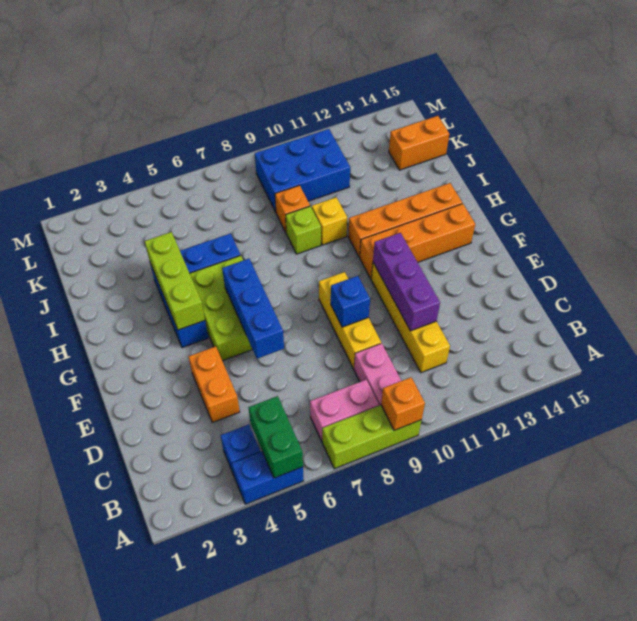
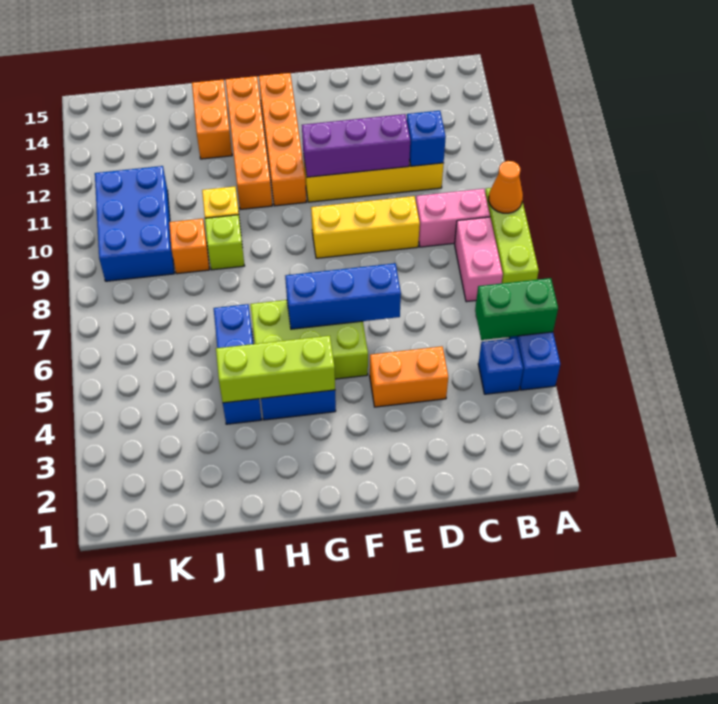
orange brick A9 level 2 -> orange cone A9 level 2
blue brick E9 level 2 -> blue brick C11 level 2
orange brick K14:K15 level 1 -> orange brick I13:I14 level 1

